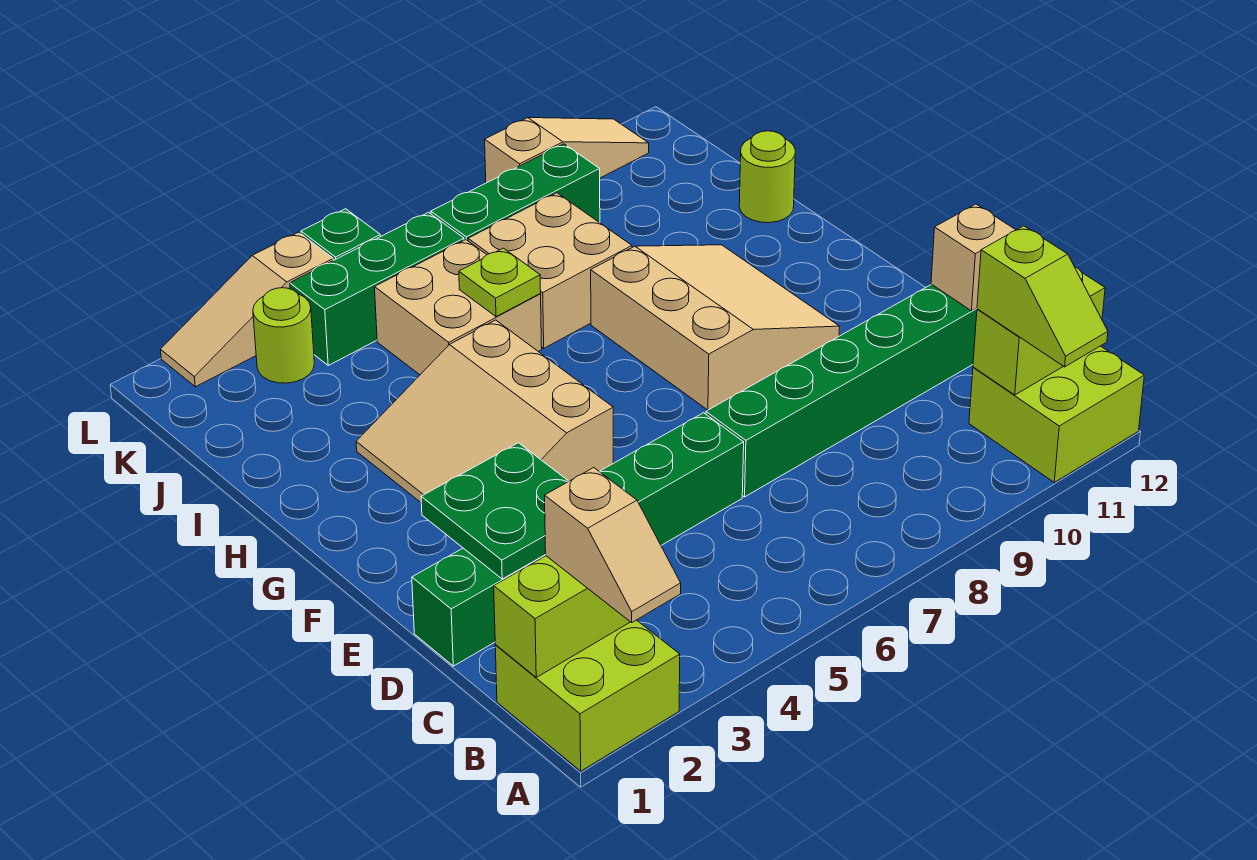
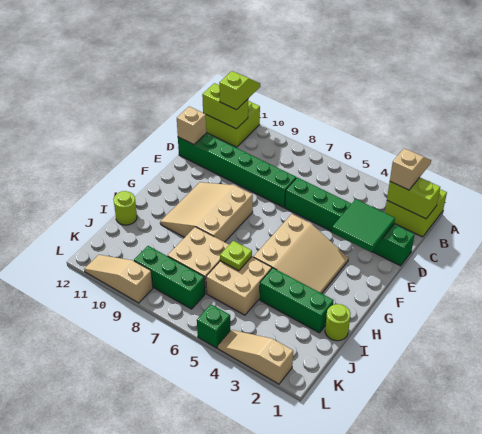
green plate D2:E3 level 2 -> green tile D2:E3 level 2
lime round brick K3 level 1 -> lime round brick I1 level 1
green brick K4:K6 level 1 -> green brick I2:I4 level 1
tan slope L2:L4 level 1 top 4 -> tan slope L2:L4 level 1 top 2

